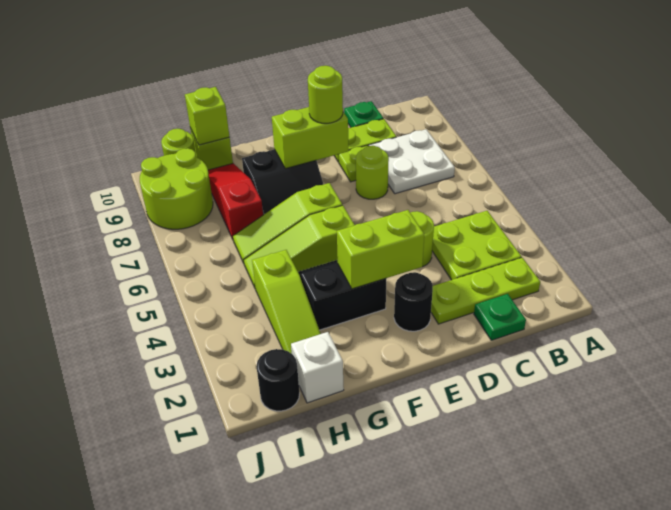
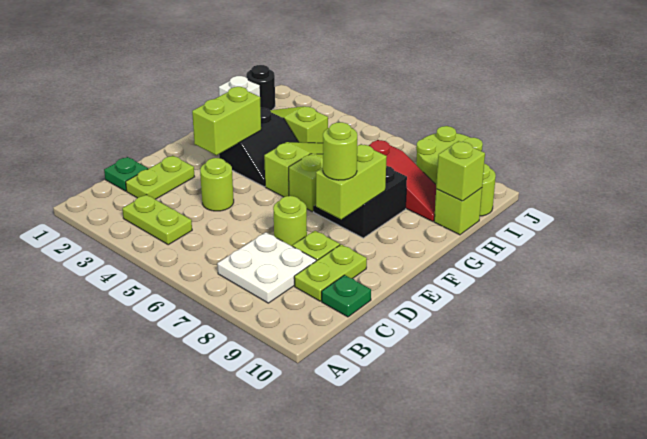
lime plate B2:D2 level 1 -> lime plate C2:D2 level 1
lime plate B3:C4 level 1 -> lime plate B3:B4 level 1
black round brick E2 level 1 -> none

